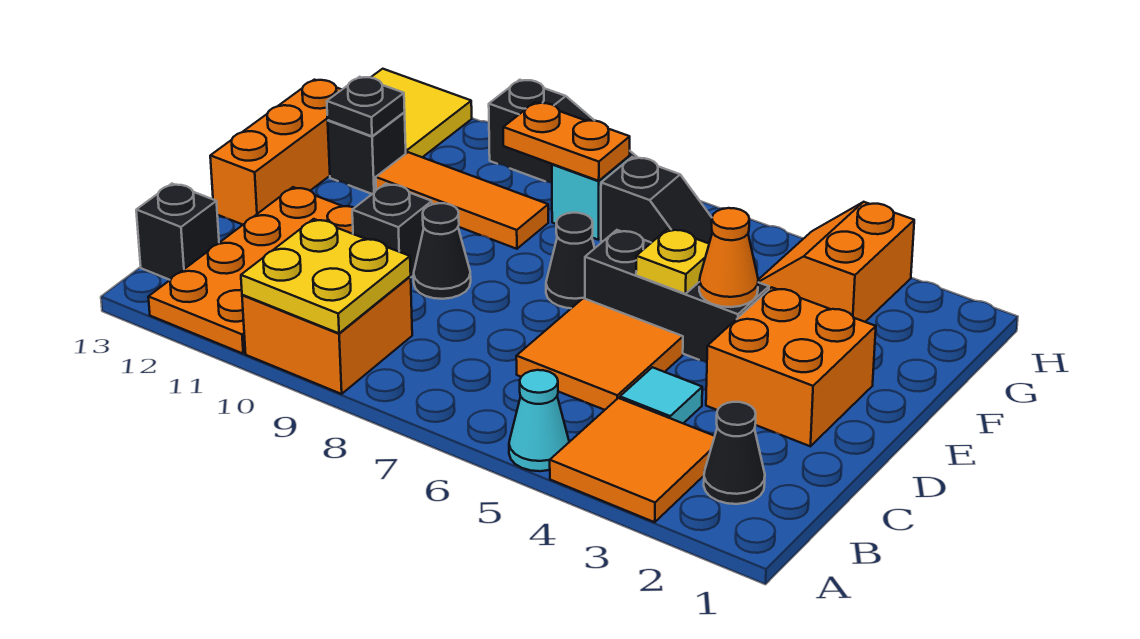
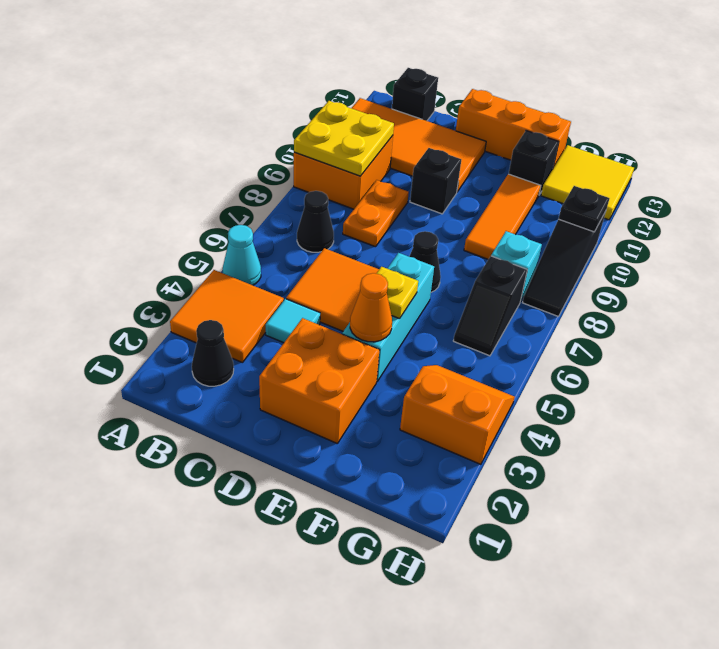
orange plate A11:D12 level 1 -> orange tile A11:D12 level 1
black cone D9 level 1 -> black cone B7 level 1
black brick E4:E6 level 1 -> cyan brick E4:E6 level 1
black plate F12 level 2 -> black plate H10 level 2
orange plate G8:G9 level 2 -> orange plate C8:C9 level 1

